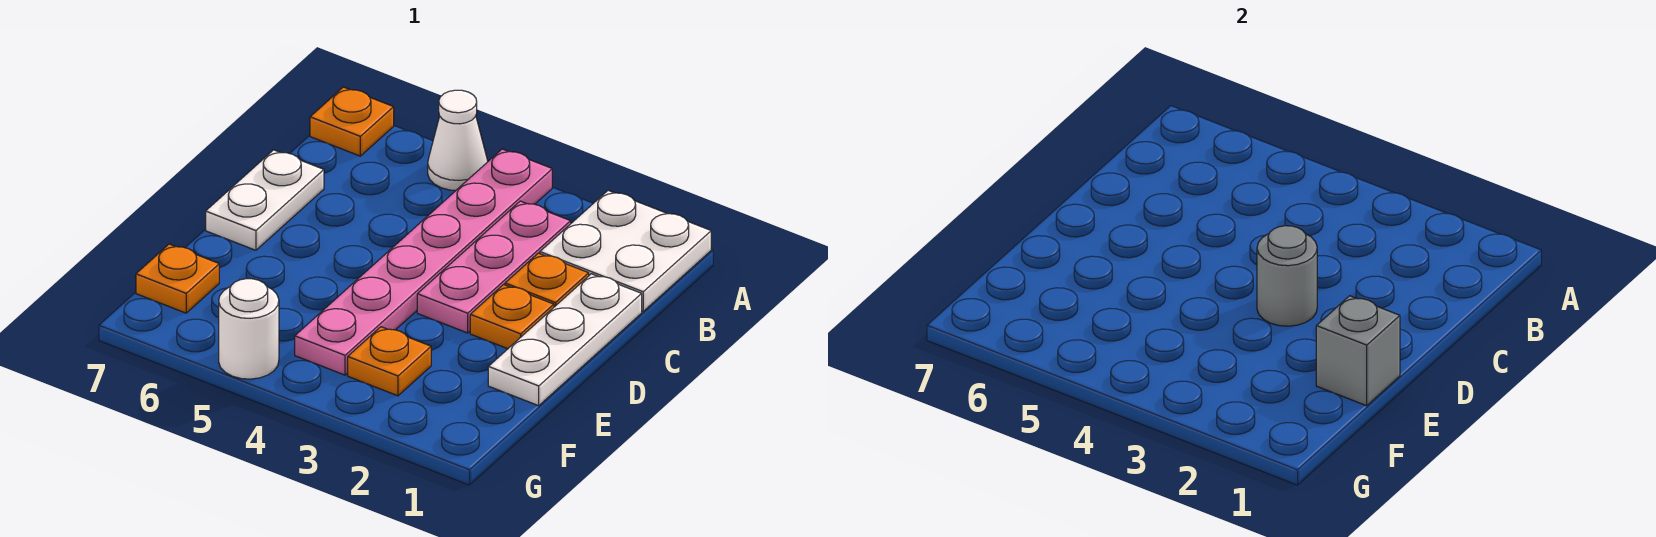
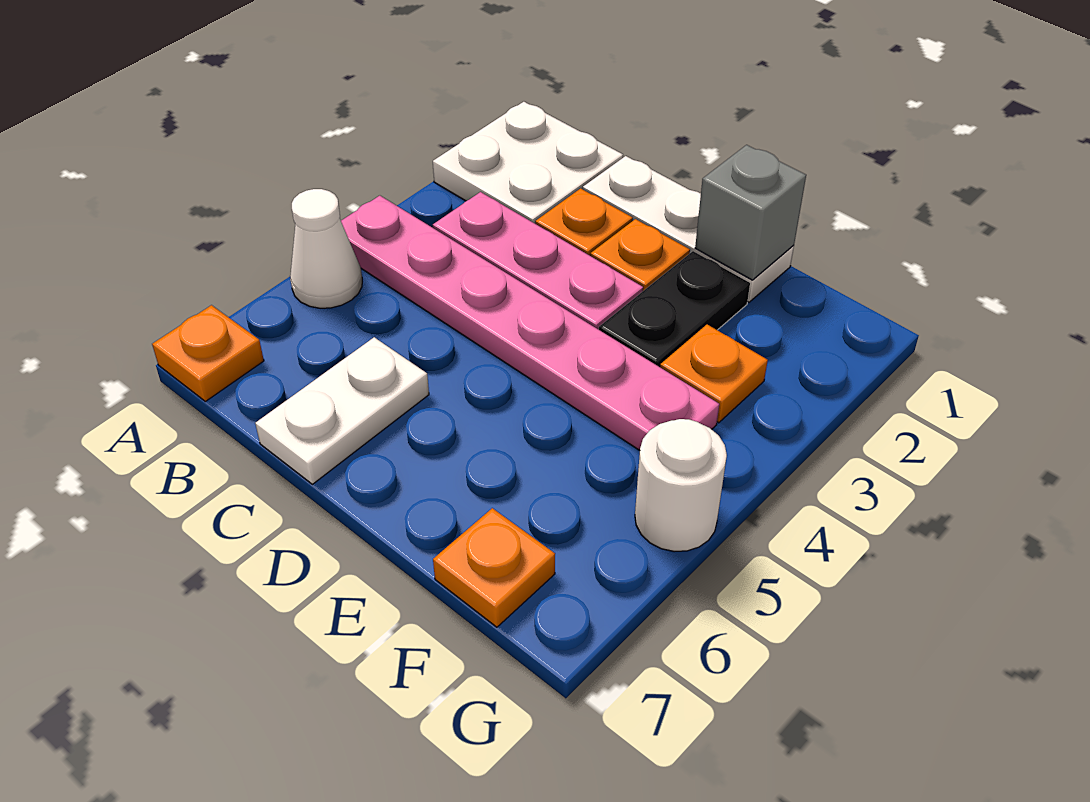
white plate C7:D7 level 1 -> white plate C6:C7 level 1
grey round brick D3 level 2 -> none
none -> black plate E2:E3 level 1

